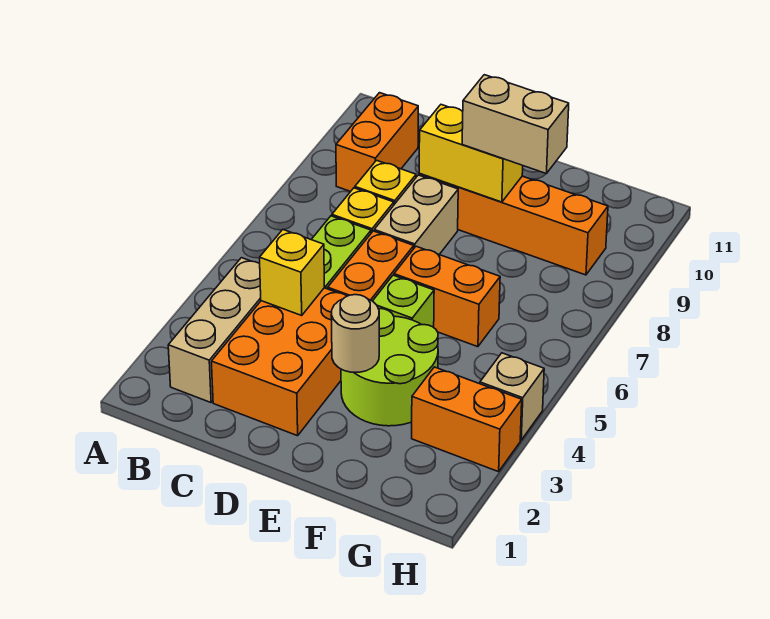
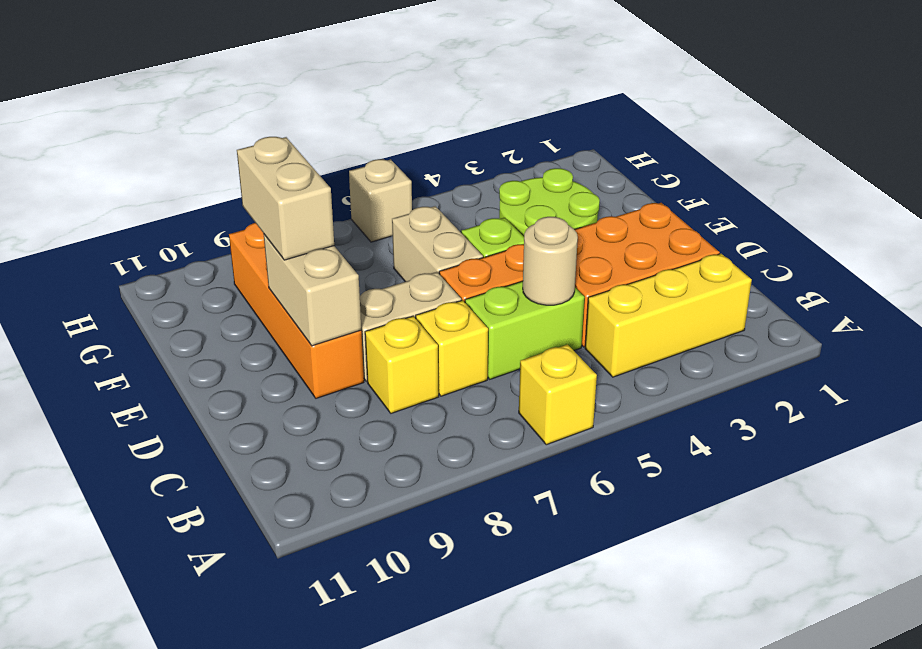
tan brick B2:B4 level 1 -> yellow brick B2:B4 level 1
orange brick B9:B10 level 1 -> none
yellow brick C4 level 2 -> yellow brick A6 level 1
yellow brick D9:E9 level 2 -> tan brick D9:E9 level 2
tan round brick E3 level 2 -> tan round brick C5 level 2
orange brick E6:F6 level 1 -> tan brick E6:F6 level 1
orange brick G3:H3 level 1 -> none
tan brick H4 level 1 -> tan brick H6 level 1

